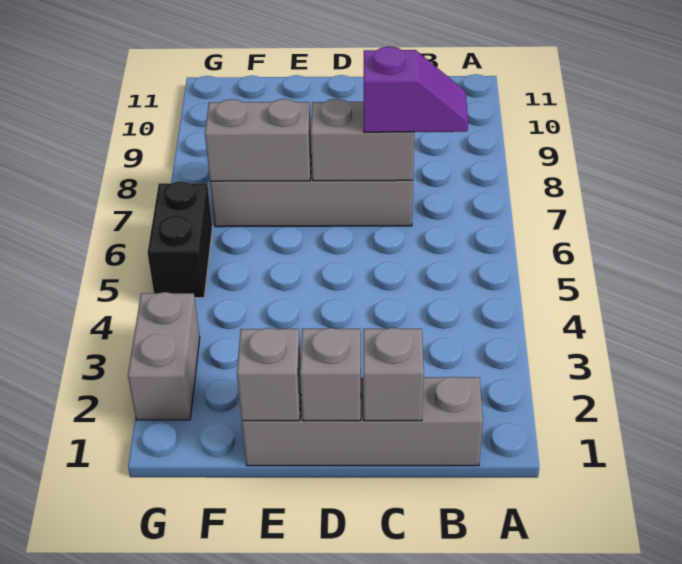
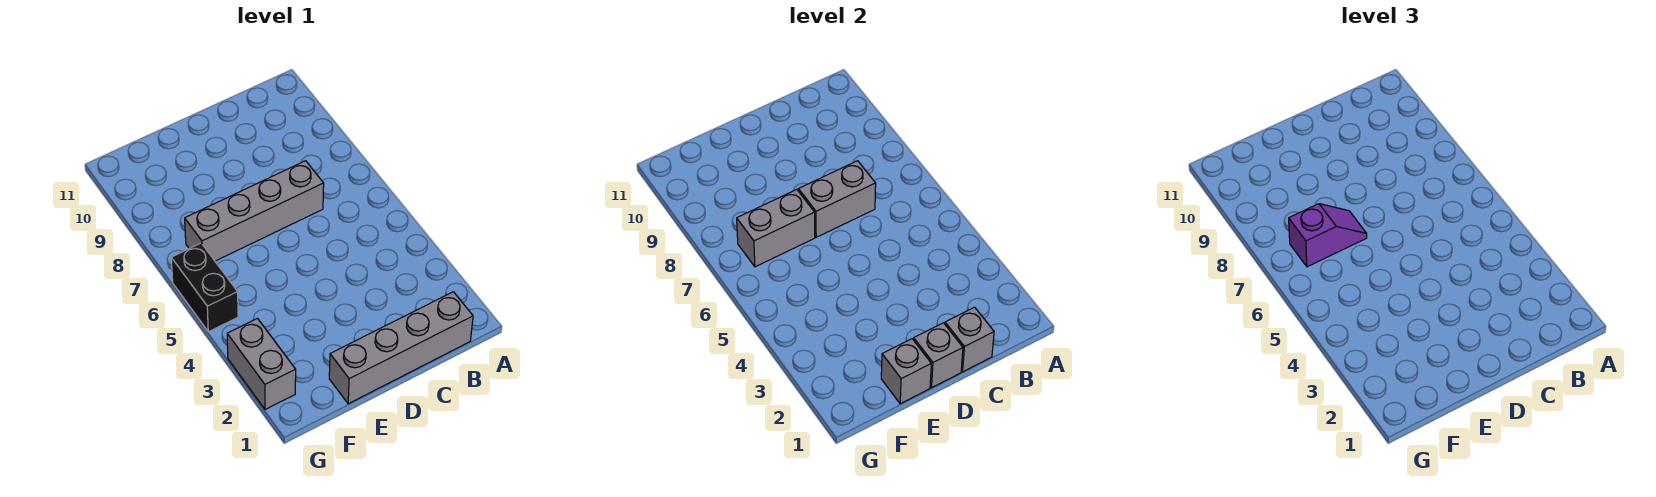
purple slope B7:C7 level 3 top C -> purple slope E7:F7 level 3 top F

